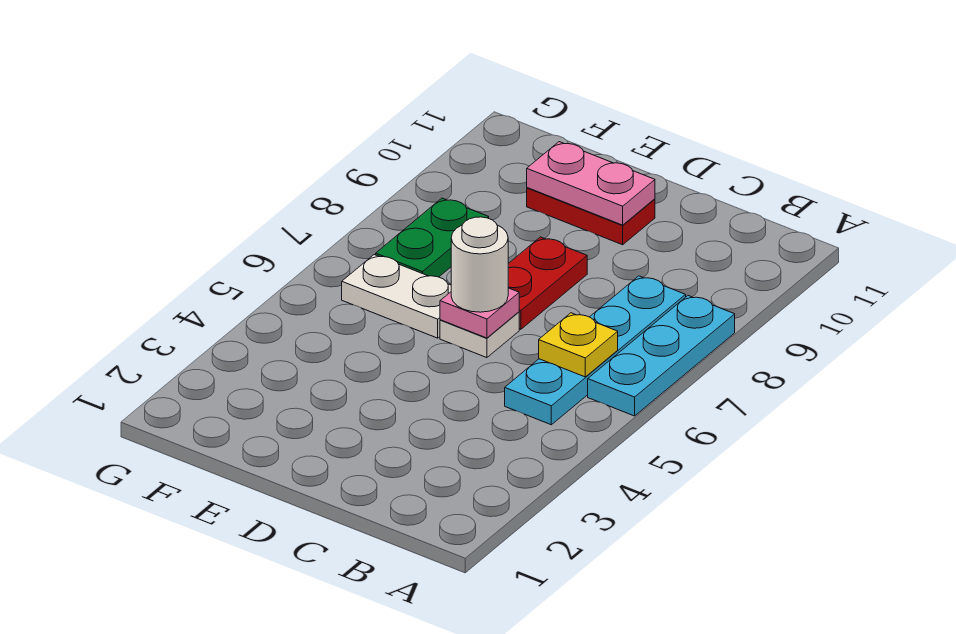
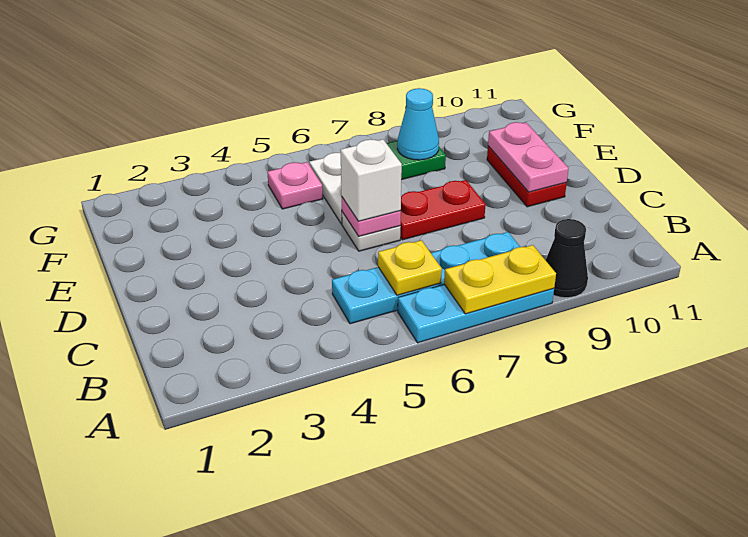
none -> yellow plate A7:A8 level 2
none -> black cone A9 level 1
white round brick D6 level 3 -> white brick D6 level 3
none -> pink plate F5 level 1
none -> cyan cone F8 level 2

